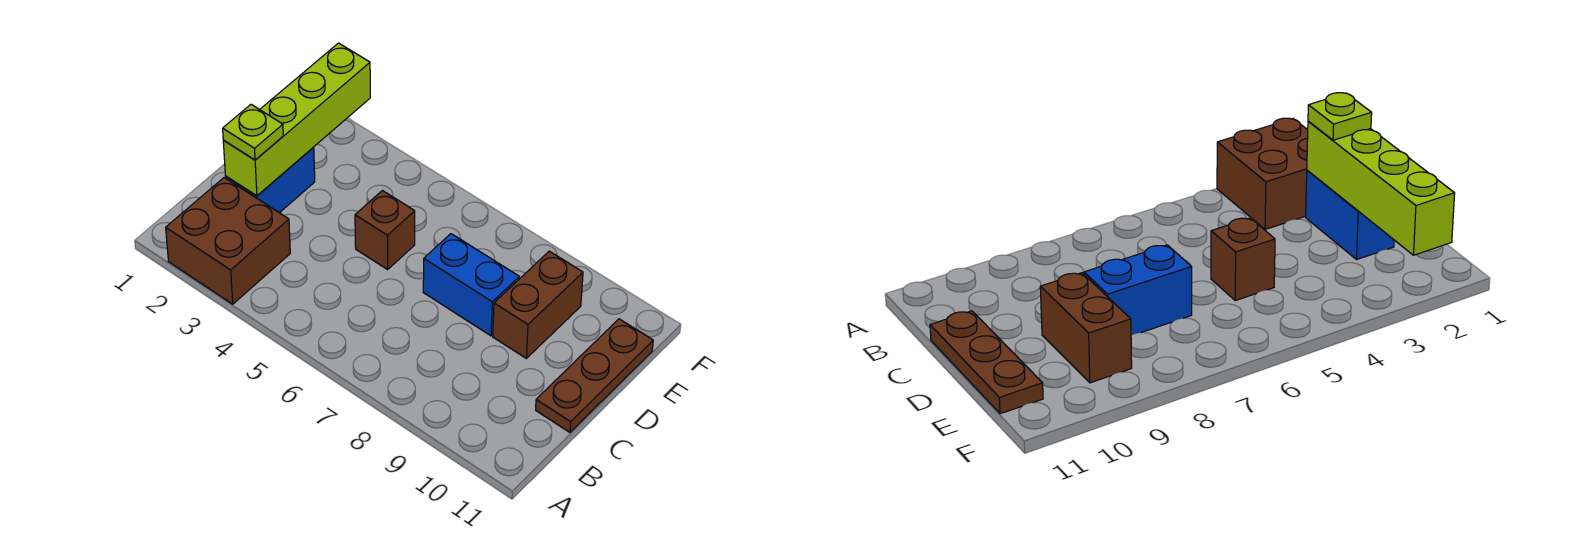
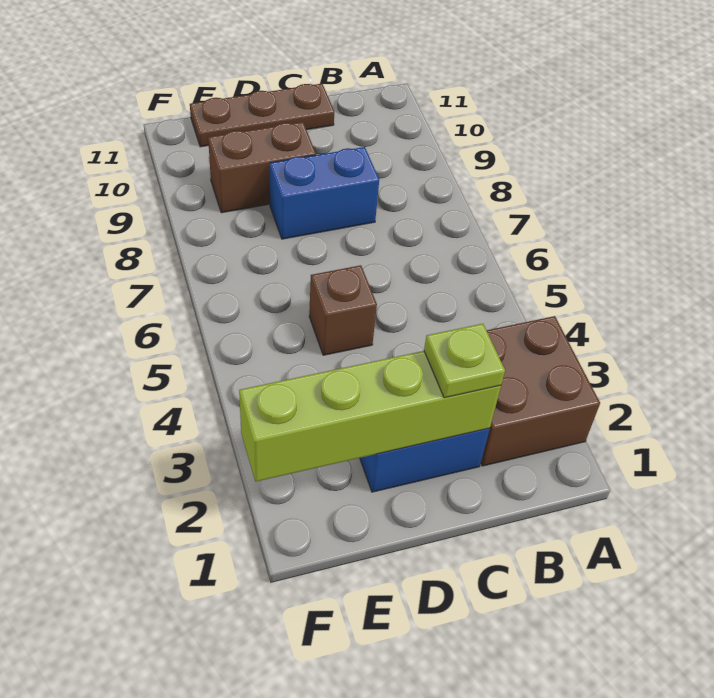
blue brick D7:D8 level 1 -> blue brick C8:D8 level 1

